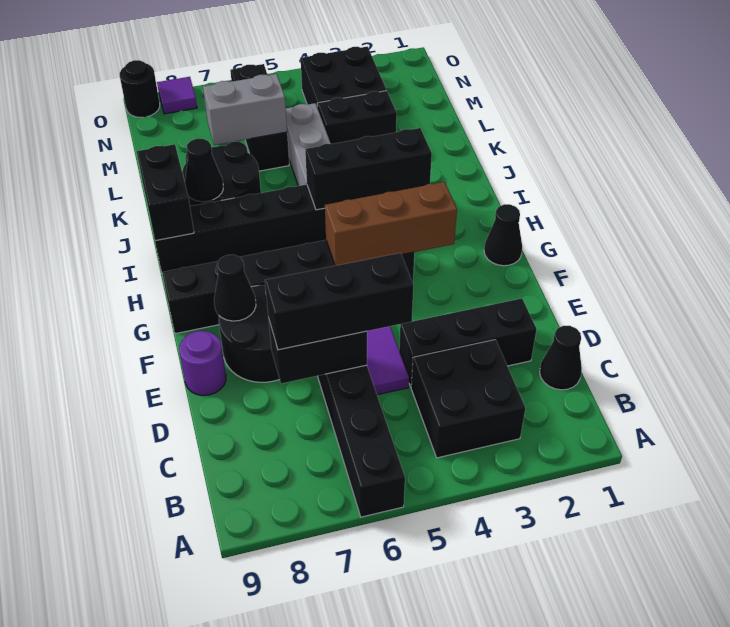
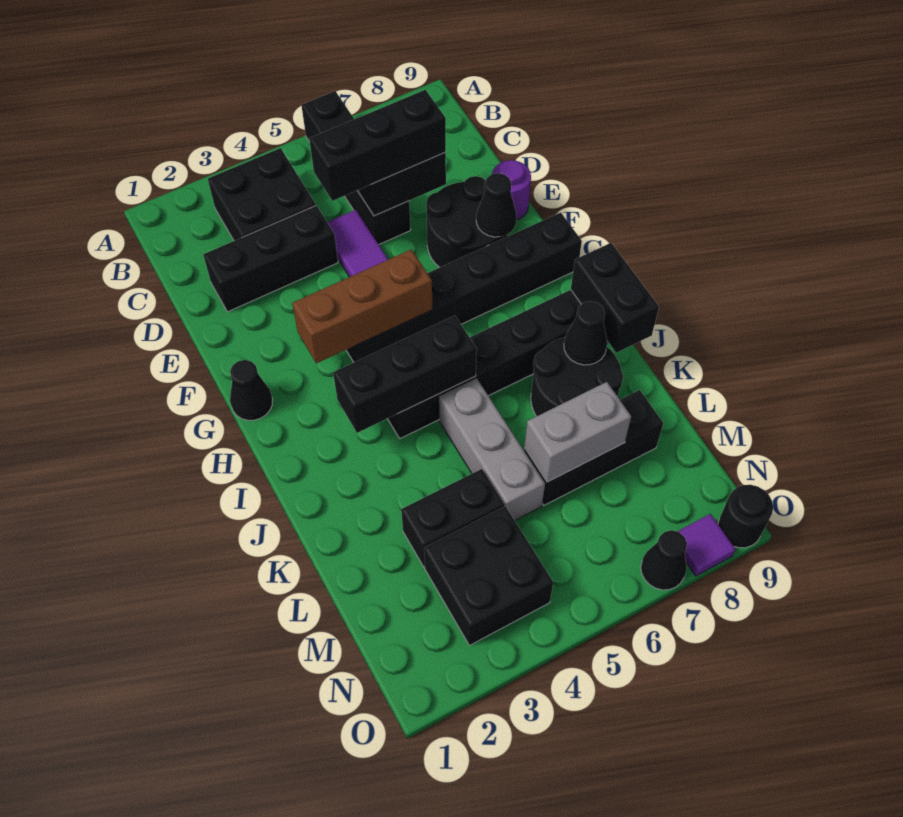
black cone C1 level 1 -> black cone O7 level 1
black brick L6:N6 level 1 -> black brick L6:L8 level 1

